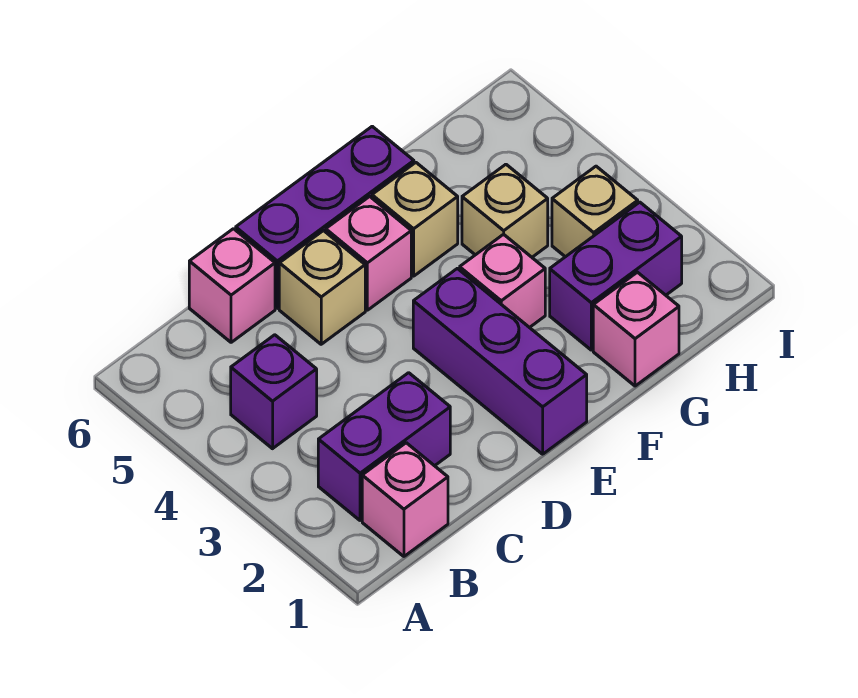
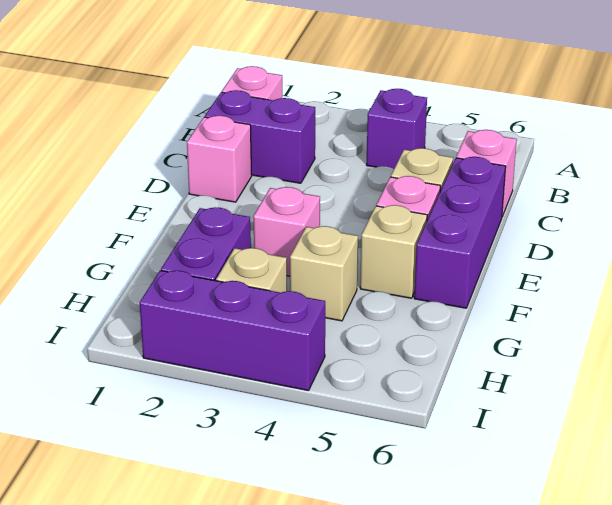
purple brick B2:C2 level 1 -> purple brick C1:C2 level 1
purple brick E1:E3 level 1 -> purple brick I2:I4 level 1
pink brick G1 level 1 -> pink brick D1 level 1

